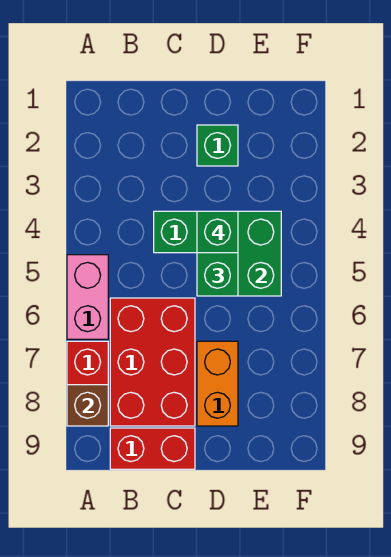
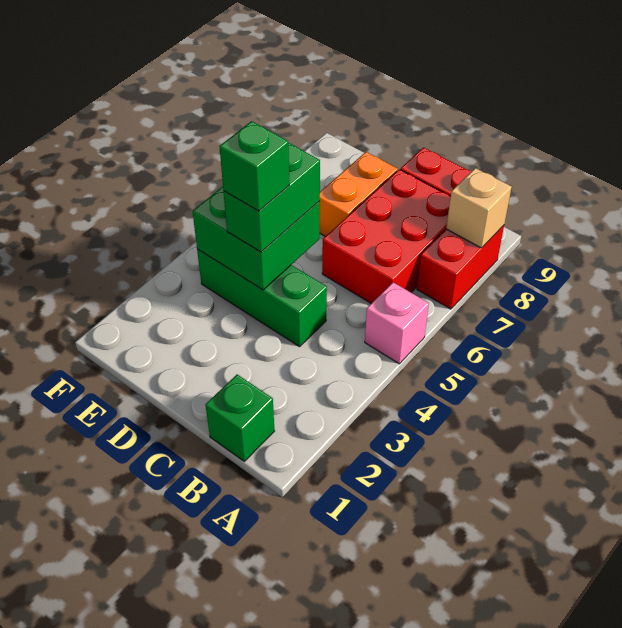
pink brick A5:A6 level 1 -> pink brick A5 level 1
brown brick A8 level 2 -> tan brick A8 level 2
green brick D2 level 1 -> green brick B1 level 1

